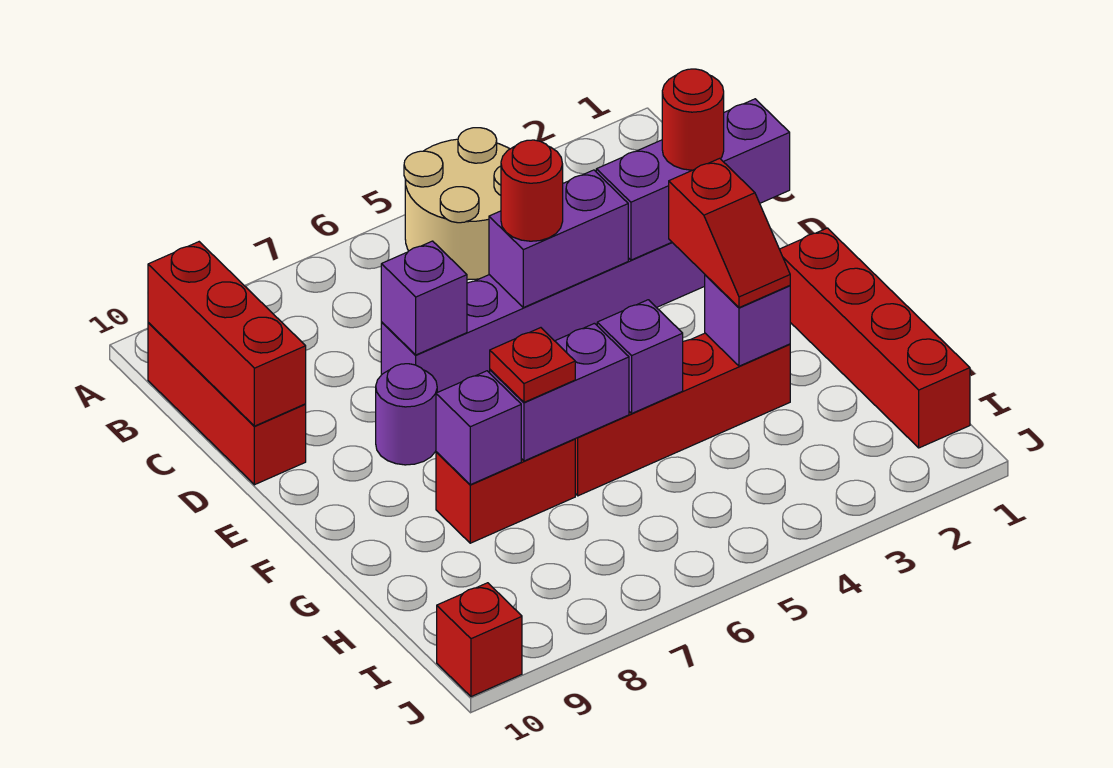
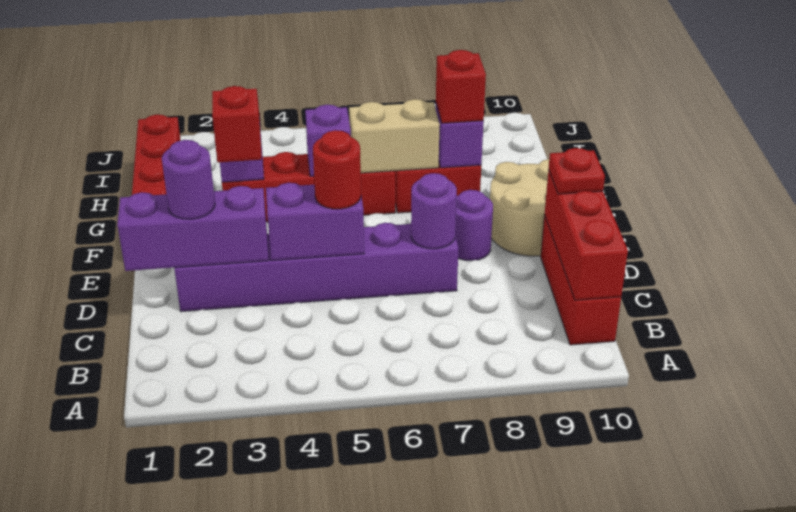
tan round brick A4:B5 level 1 -> tan round brick E9:F10 level 1
red round brick D2 level 3 -> purple round brick D2 level 3
purple brick D7 level 2 -> purple round brick D7 level 2
purple brick G6:G7 level 2 -> tan brick G6:G7 level 2
red plate G7 level 3 -> red plate D10 level 3
red brick J10 level 1 -> red brick G8 level 3

